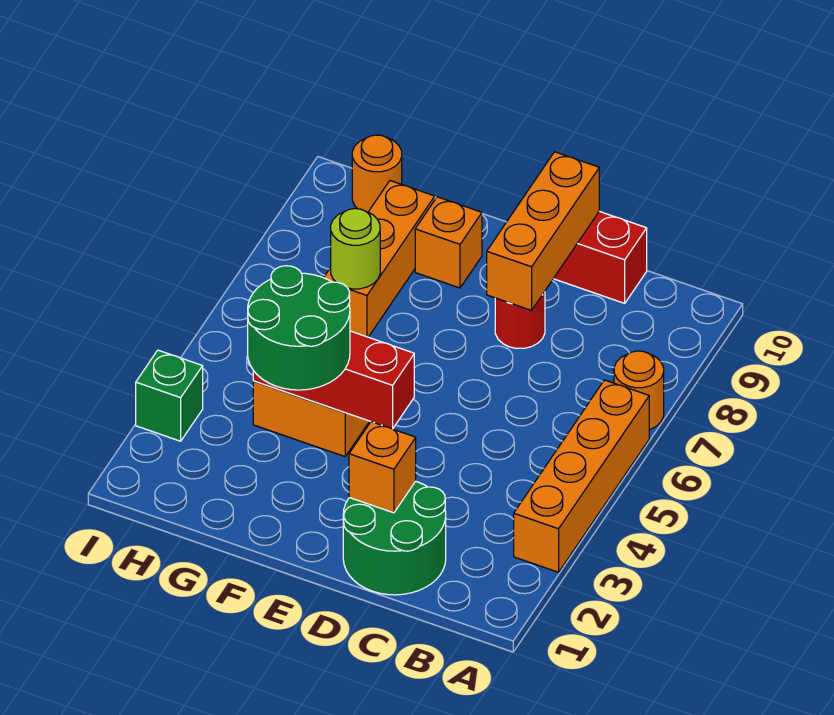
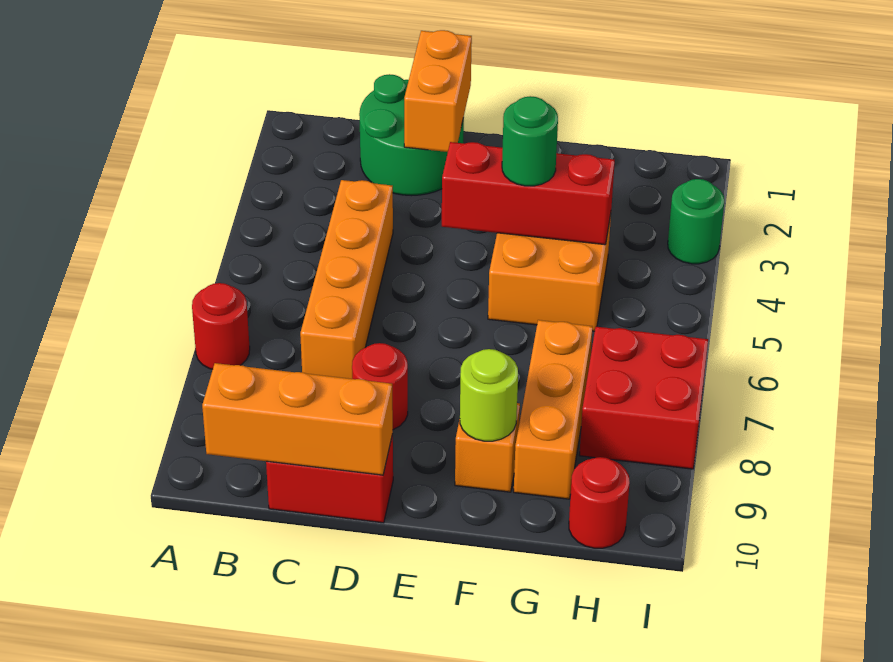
orange brick A3:A6 level 1 -> orange brick C4:C7 level 1
orange round brick A7 level 1 -> red round brick A7 level 1
orange brick D2 level 2 -> orange brick D1:D2 level 2
orange brick D8:D10 level 2 -> orange brick B10:D10 level 2
green round brick F3:G4 level 3 -> green round brick F4 level 3
lime round brick G7 level 2 -> lime round brick F9 level 2
none -> red brick H7:I8 level 1
orange round brick H10 level 1 -> red round brick H10 level 1
green brick I3 level 1 -> green round brick I3 level 1

